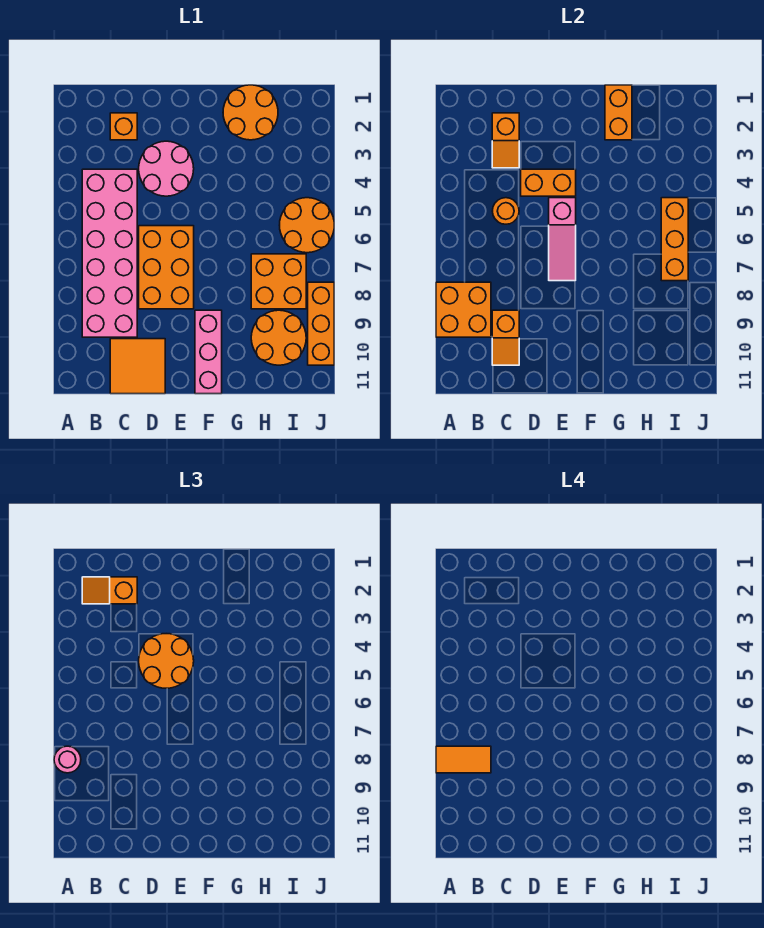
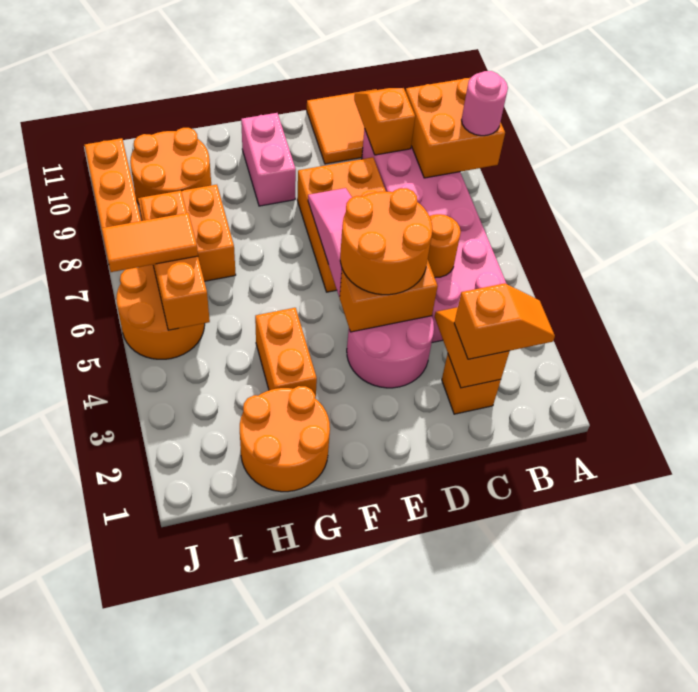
orange tile A8:B8 level 4 -> orange tile I6:J6 level 3
pink brick F9:F11 level 1 -> pink brick F9:F10 level 1
orange brick G1:G2 level 2 -> orange brick G3:G4 level 1

